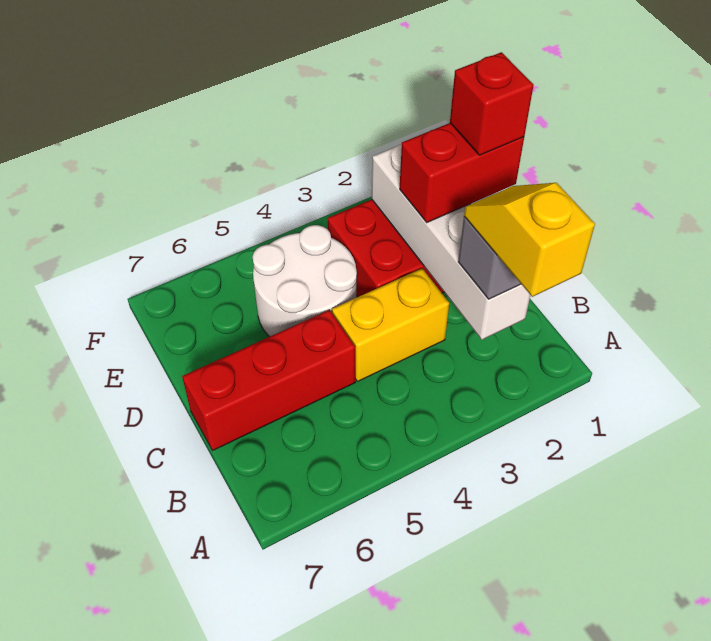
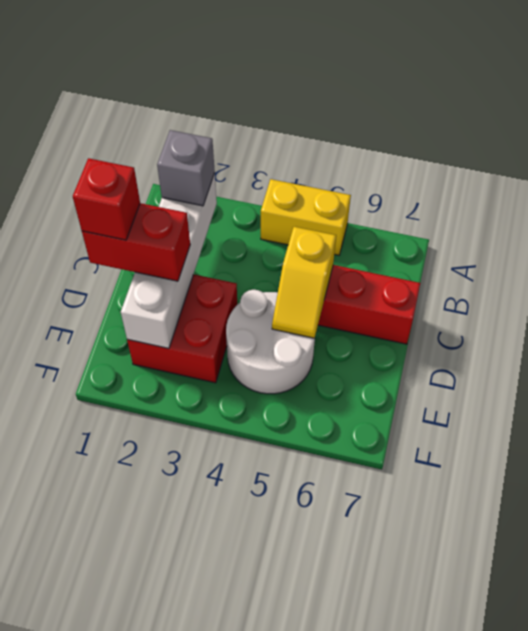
yellow slope A2:B2 level 4 top A -> yellow slope C5:D5 level 2 top C
yellow brick C3:C4 level 1 -> yellow brick A4:A5 level 1

